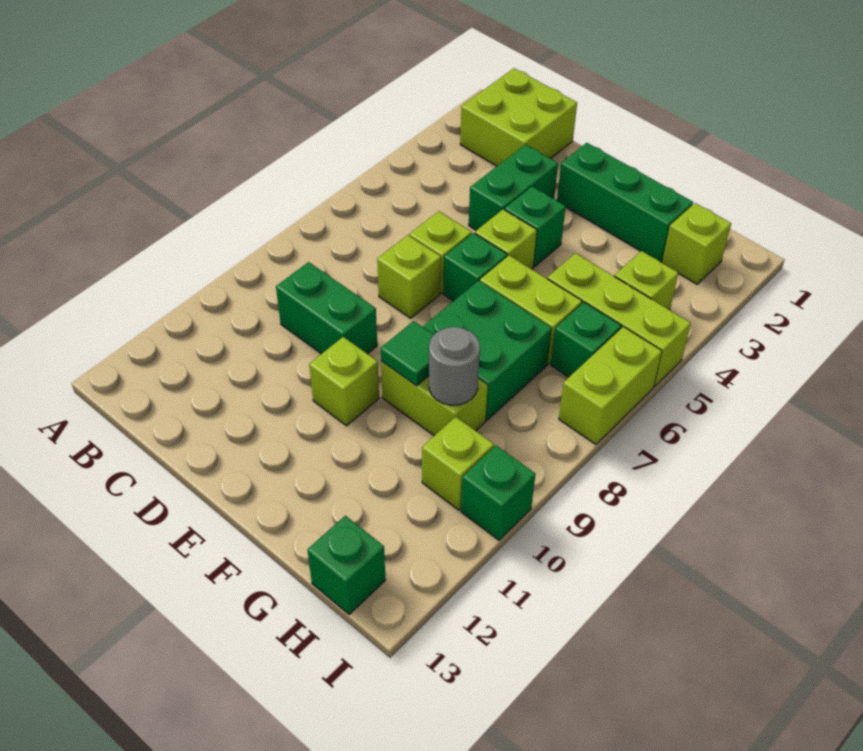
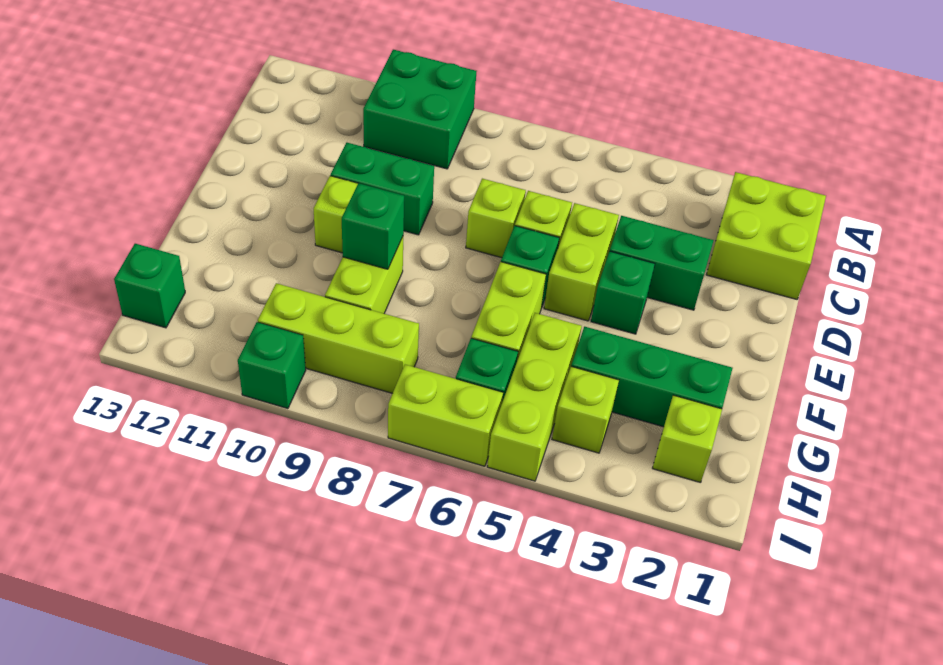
green brick C9:D9 level 1 -> green brick D9:D10 level 1
green brick E2:G2 level 1 -> green brick G2:G4 level 1
lime brick E5 level 1 -> lime brick D5:E5 level 1
green brick F7:G8 level 1 -> green brick A9:B10 level 1
green tile F9 level 2 -> green brick F9 level 2
grey round brick G9 level 2 -> none
lime brick H10 level 1 -> lime brick H8:H10 level 1

